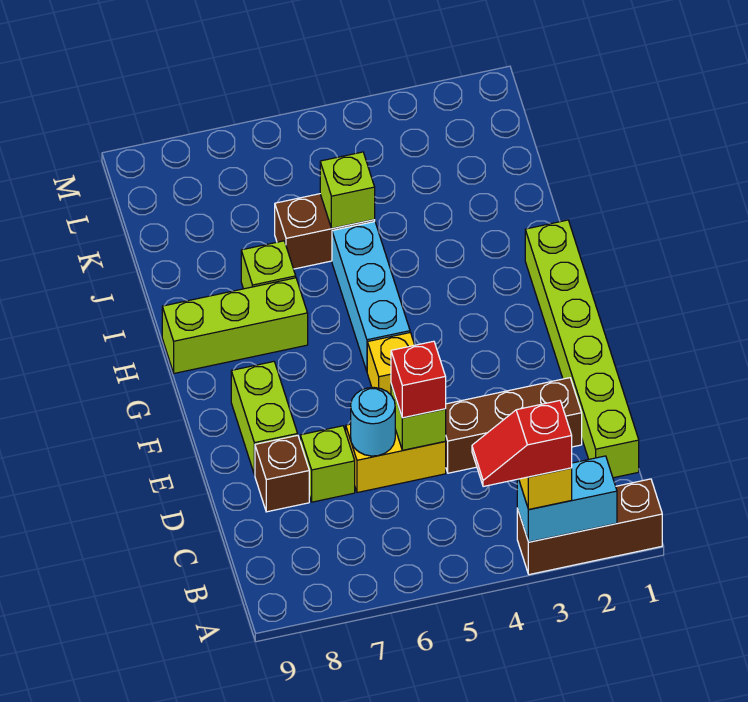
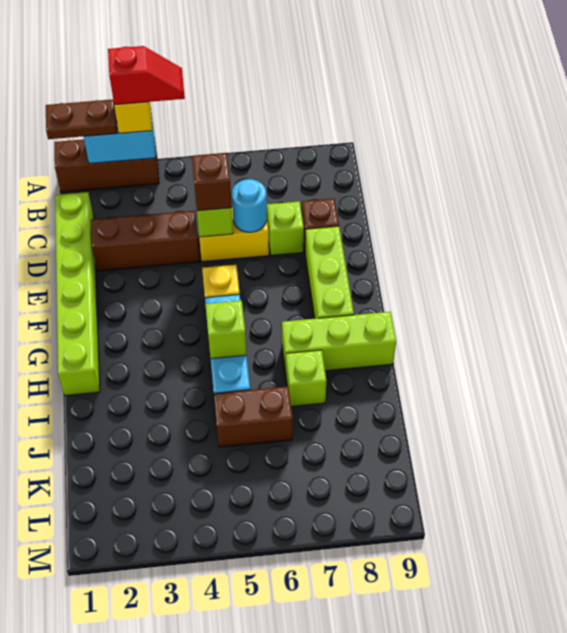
none -> brown plate A1:A2 level 3
red brick D5 level 3 -> brown brick D5 level 3
lime brick E8:F8 level 1 -> lime brick E8:G8 level 1
lime brick J5 level 2 -> lime brick H5 level 2

